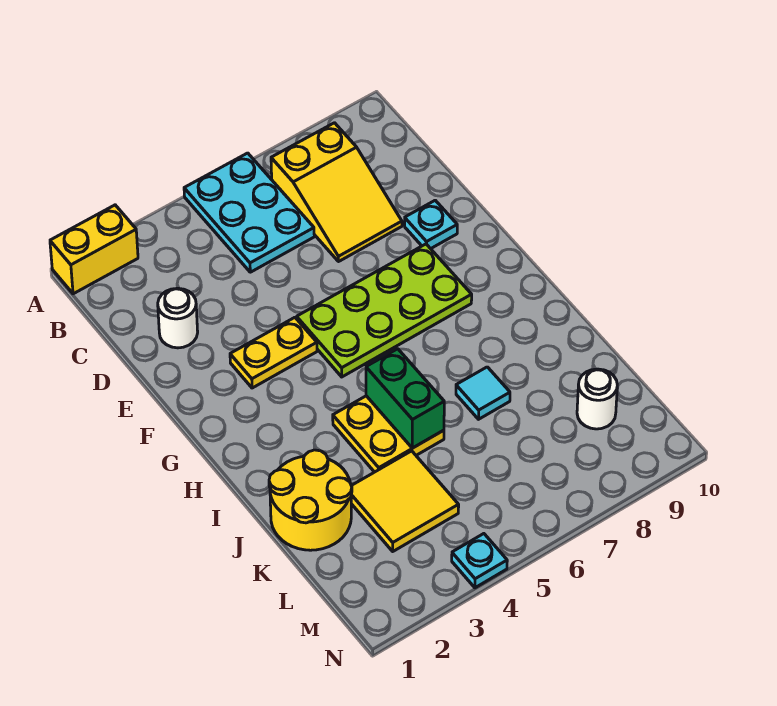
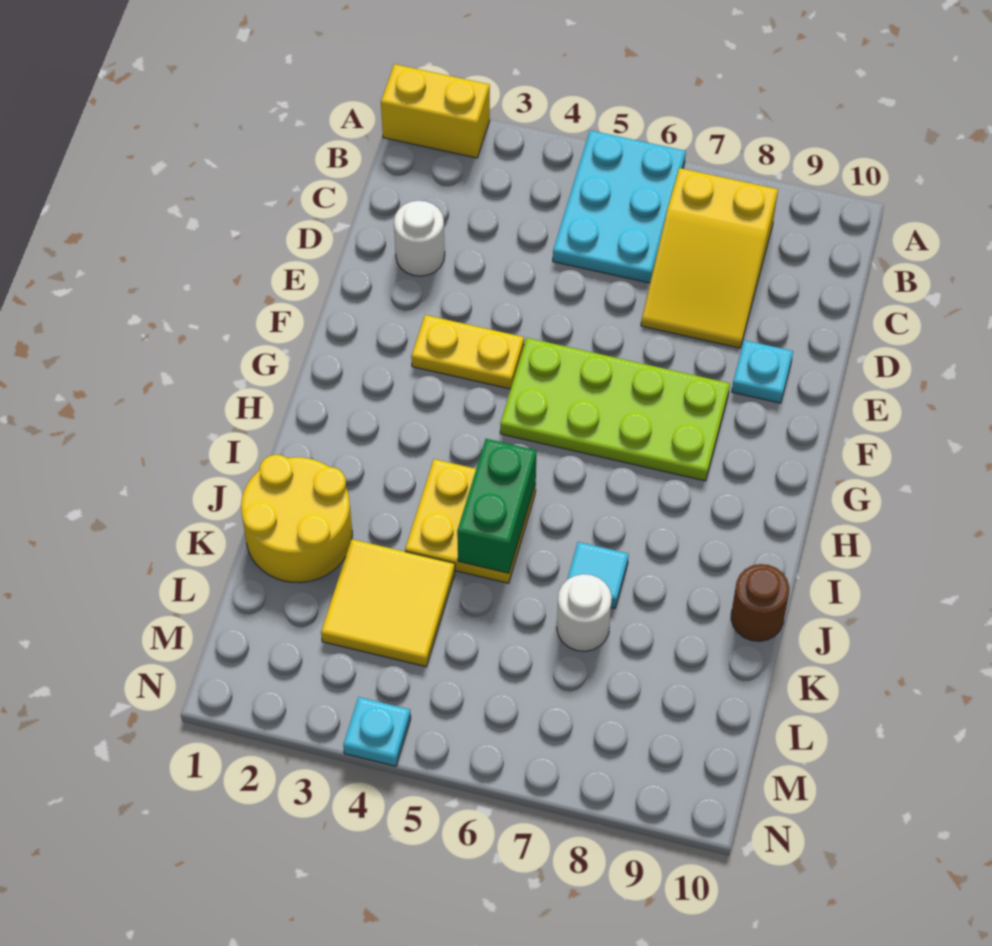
none -> brown round brick J10 level 1
white round brick L9 level 1 -> white round brick K7 level 1

